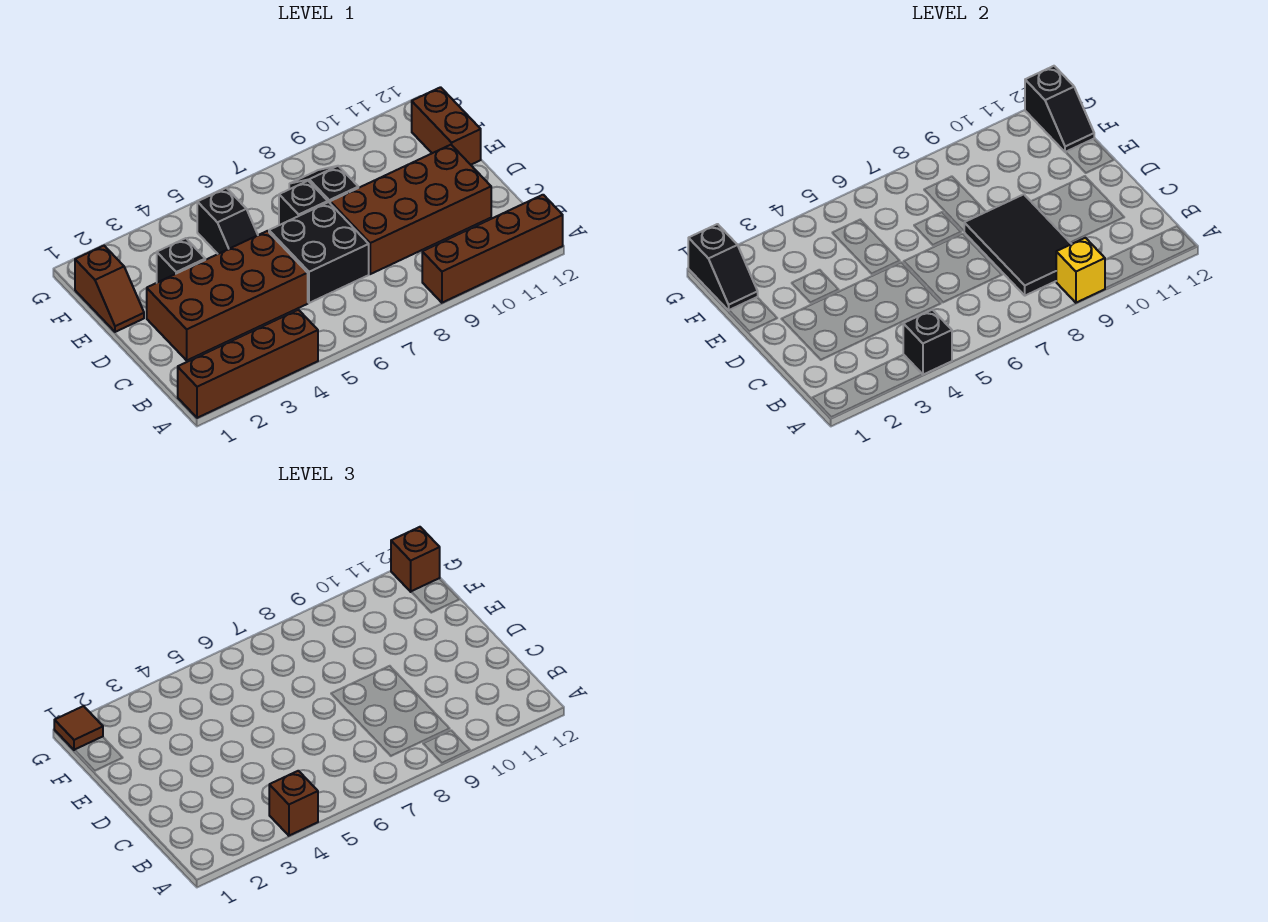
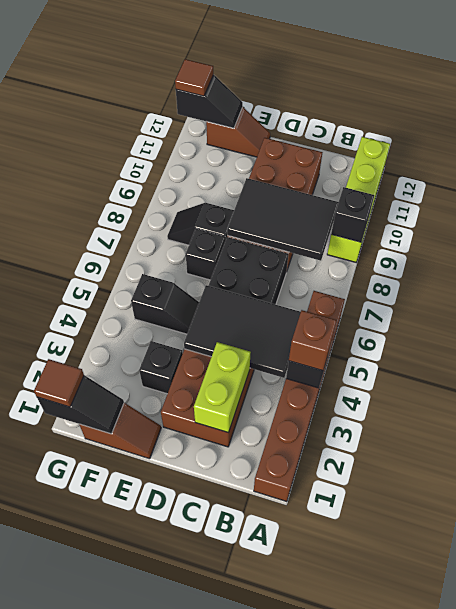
brown brick A1:A4 level 1 -> brown brick A1:A6 level 1
brown brick A9:A12 level 1 -> lime brick A9:A12 level 1
yellow brick A9 level 2 -> black brick A9 level 2
none -> black tile B4:D5 level 2
none -> lime brick C2:C3 level 2
brown brick E12:F12 level 1 -> brown slope E12:F12 level 1 top F
brown brick G12 level 3 -> brown tile G12 level 3

